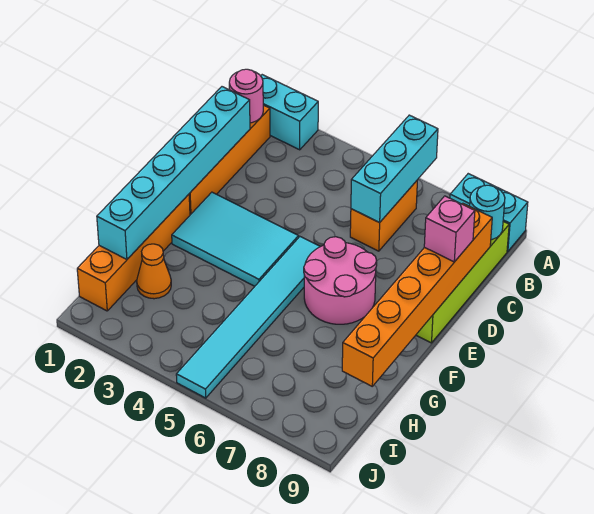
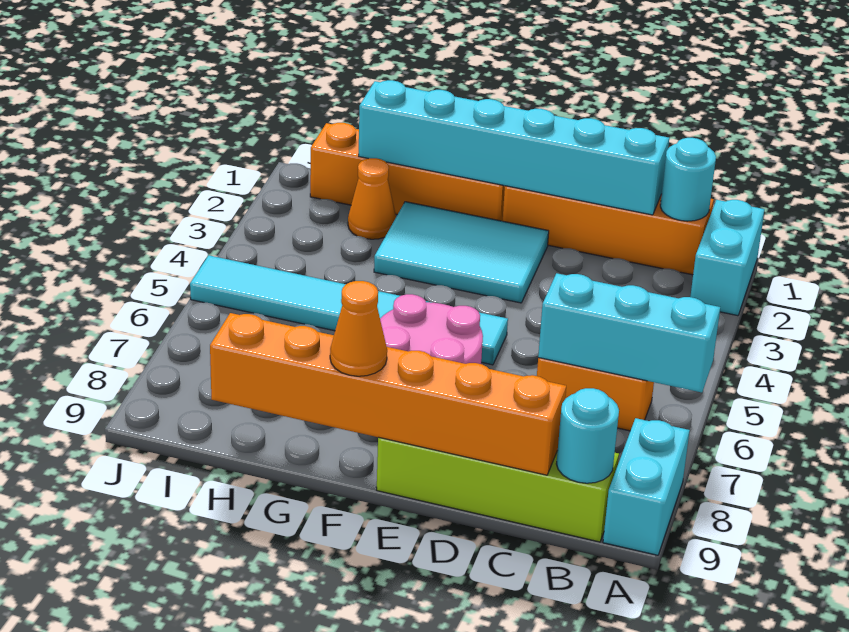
pink round brick B1 level 2 -> cyan round brick B1 level 2
pink brick D9 level 3 -> none
cyan tile E2:F4 level 1 -> cyan tile E2:G3 level 1
none -> orange cone F9 level 3

